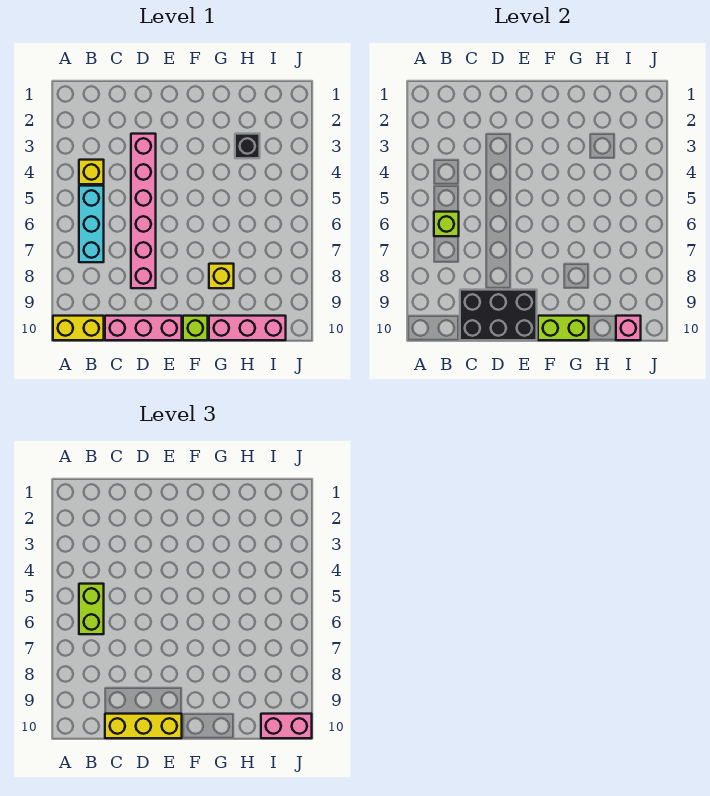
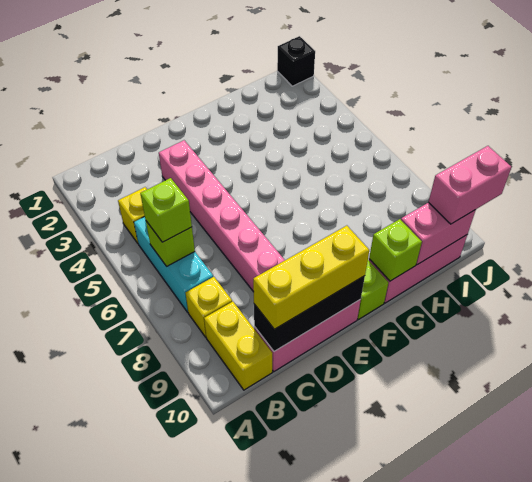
yellow brick A10:B10 level 1 -> yellow brick B9:B10 level 1
lime brick B5:B6 level 3 -> lime brick B6 level 3
black brick C9:E10 level 2 -> black brick C10:E10 level 2
lime brick F10:G10 level 2 -> lime brick G10 level 2
yellow brick G8 level 1 -> yellow brick B8 level 1
black brick H3 level 1 -> black brick J1 level 1
pink brick I10 level 2 -> pink brick H10:I10 level 2

